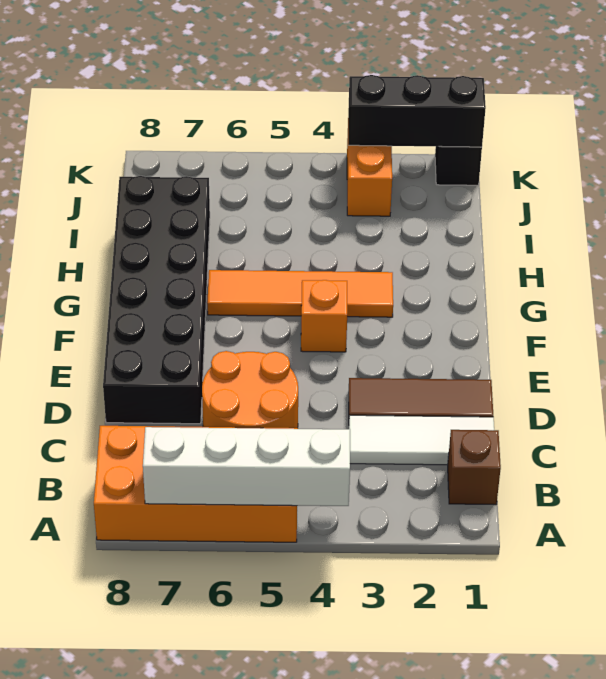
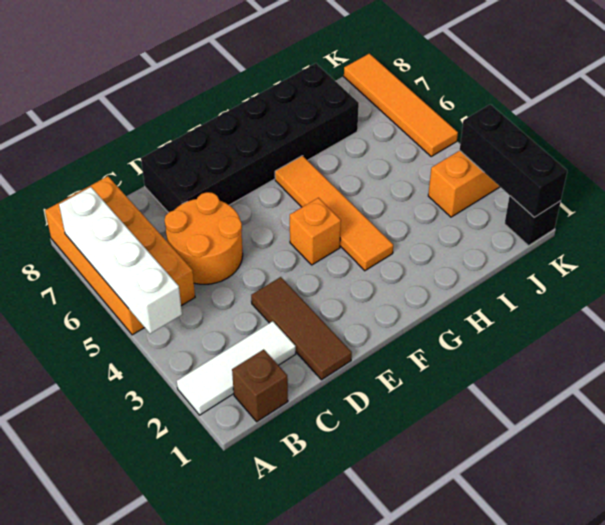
white tile C1:C3 level 1 -> white tile A2:C2 level 1
none -> orange tile K5:K8 level 1

